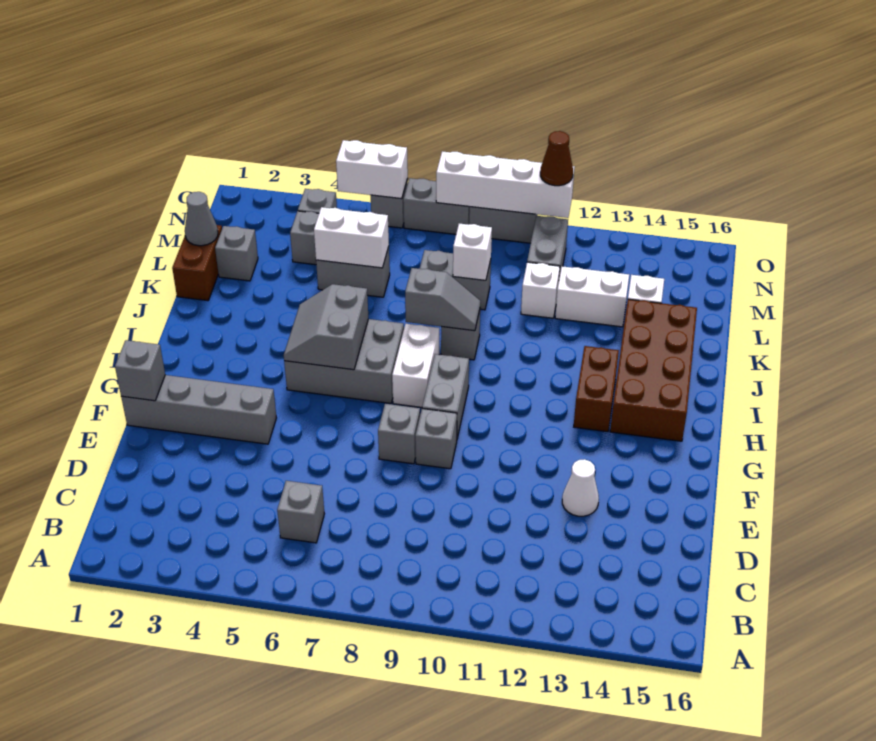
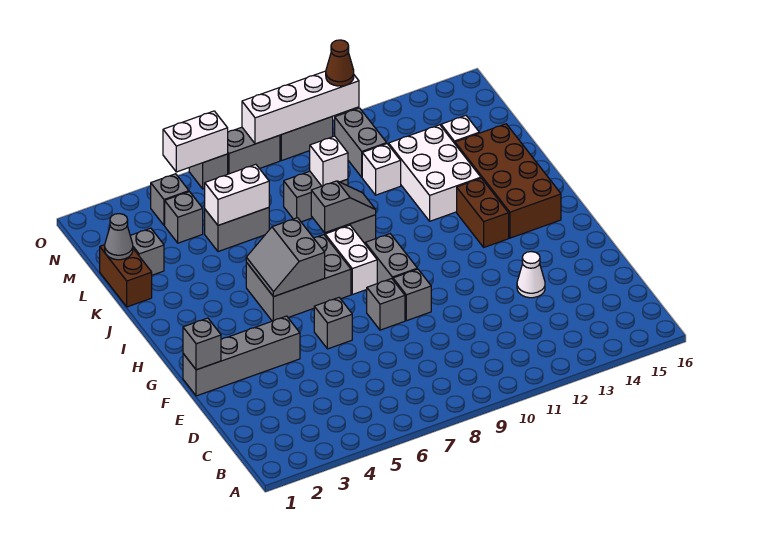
grey brick C6 level 1 -> grey brick F6 level 1
white brick L12:L13 level 1 -> white brick J12:L13 level 1

